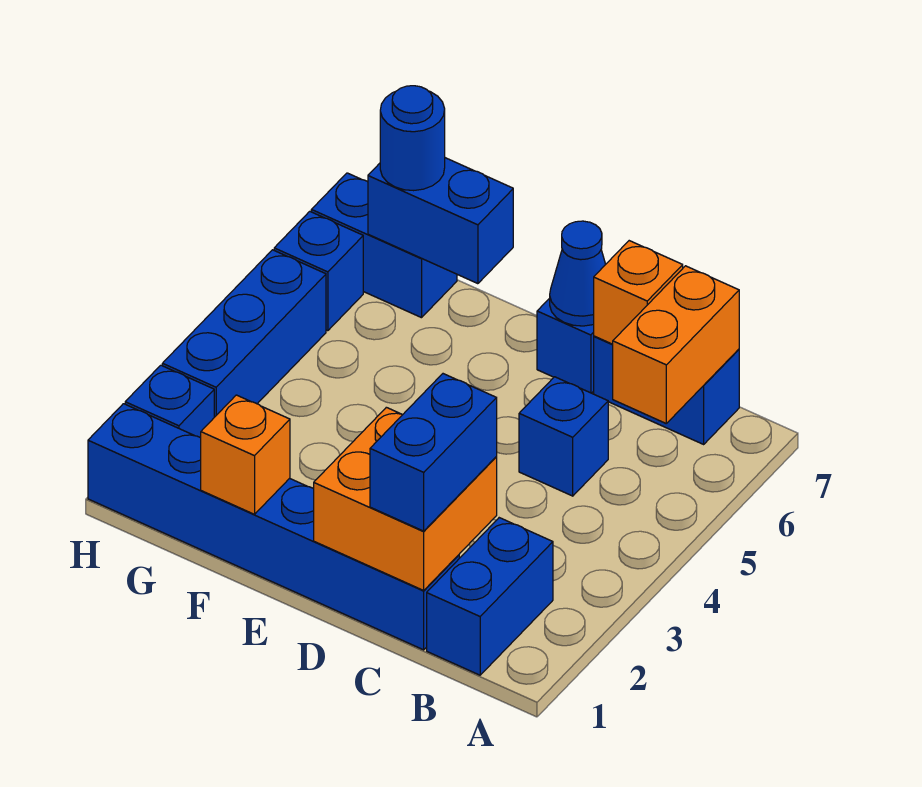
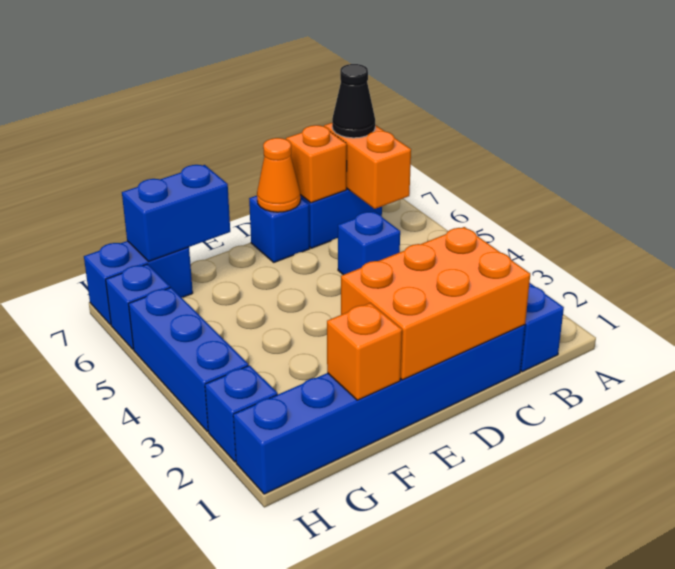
none -> black cone B7 level 3
orange brick C1:D2 level 2 -> orange brick C1:E2 level 2
blue brick C1:C2 level 3 -> none
blue cone D7 level 2 -> orange cone D7 level 2
blue round brick G7 level 3 -> none

